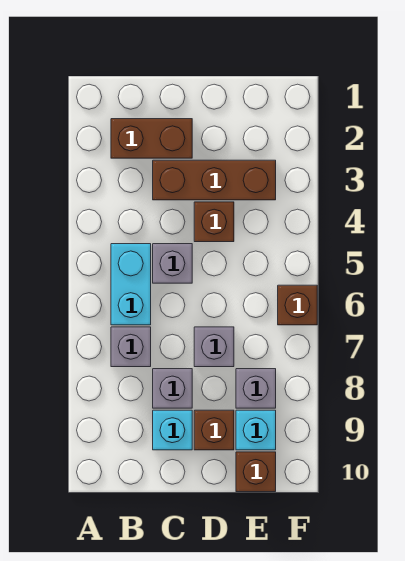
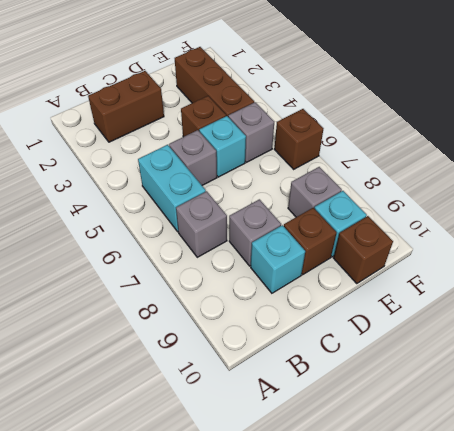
brown brick C3:E3 level 1 -> brown brick E2:E4 level 1
none -> cyan brick D5 level 1
grey brick D7 level 1 -> grey brick E5 level 1

